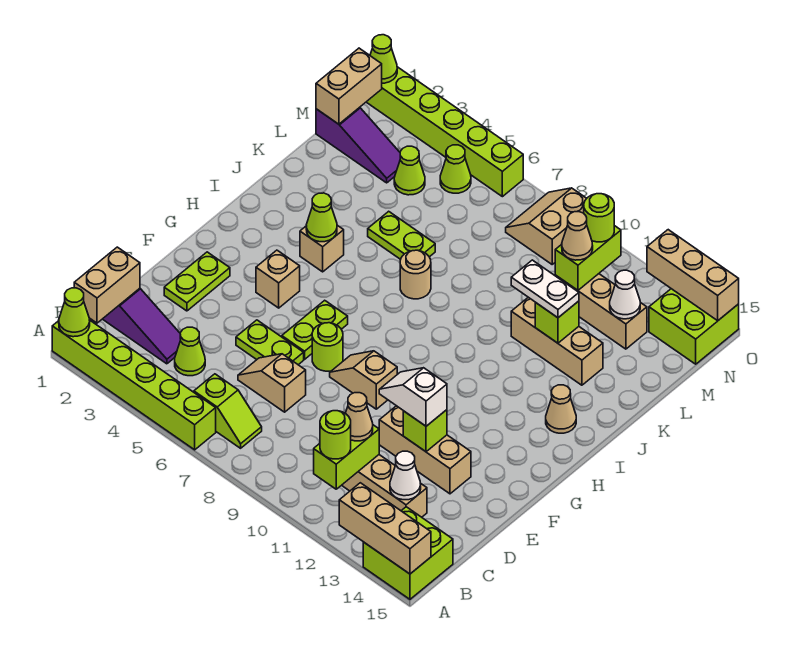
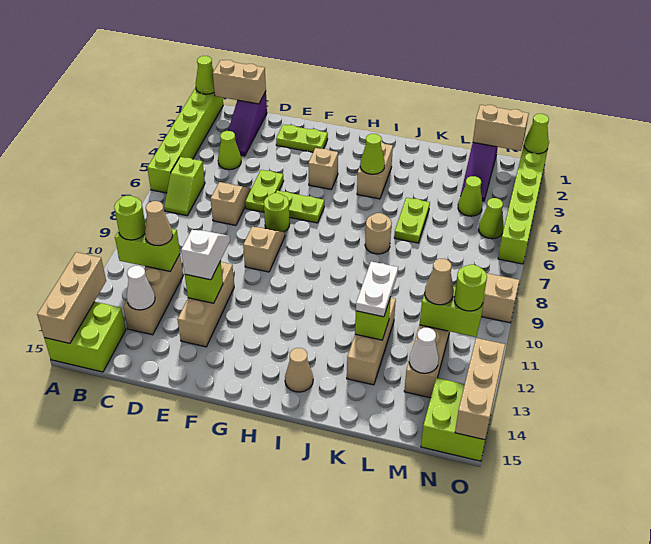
tan brick I4 level 1 -> tan brick I3:I4 level 1

